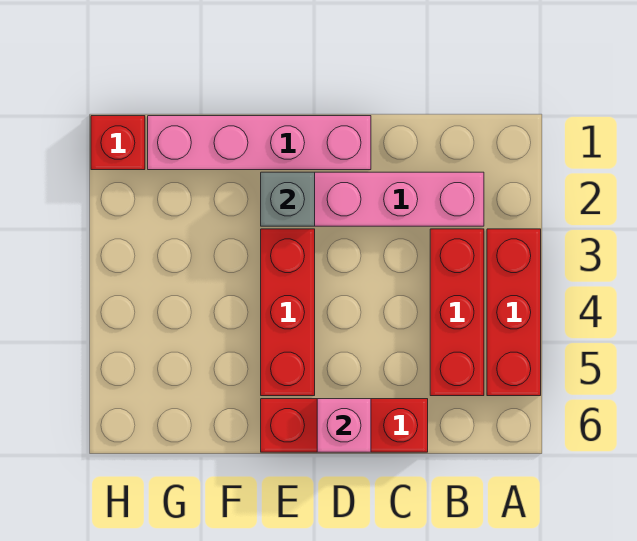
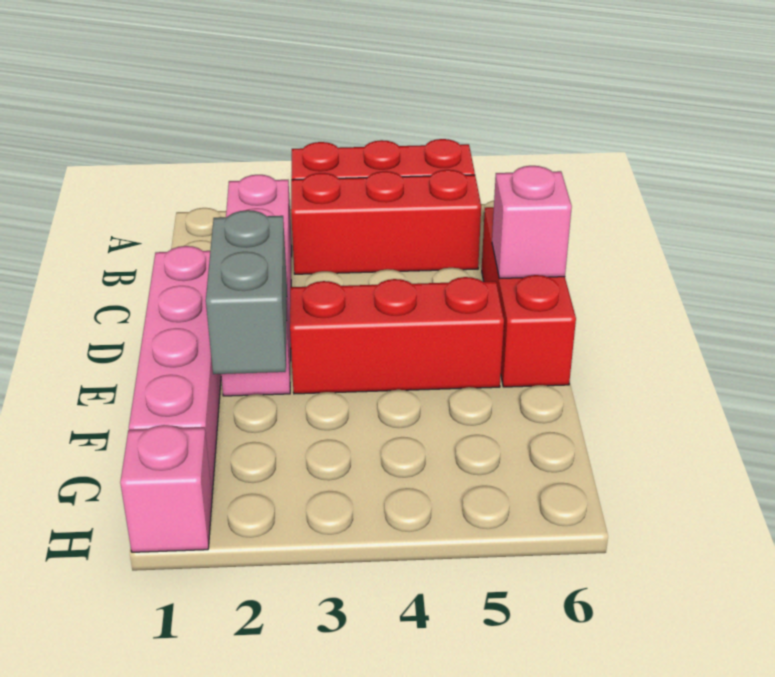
grey brick E2 level 2 -> grey brick E2:F2 level 2
red brick H1 level 1 -> pink brick H1 level 1

